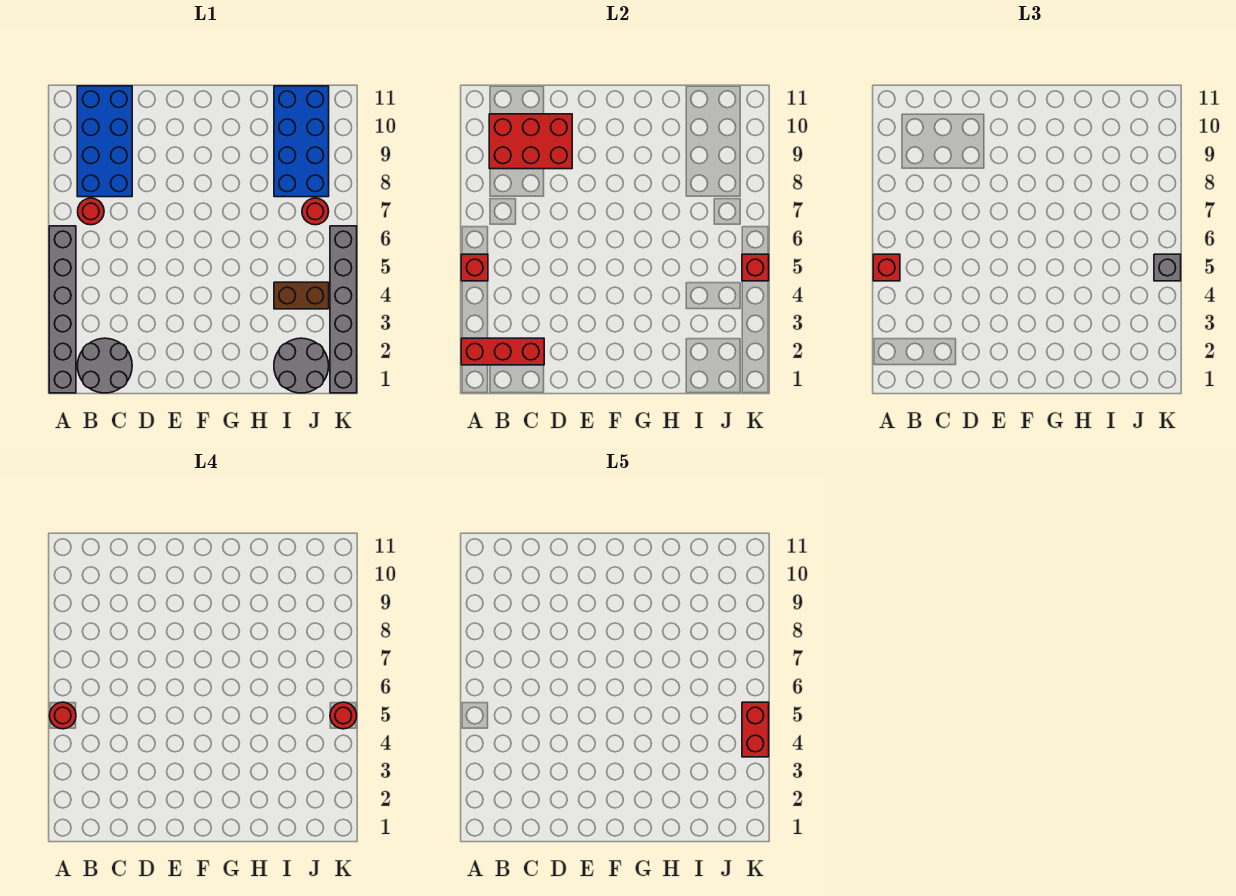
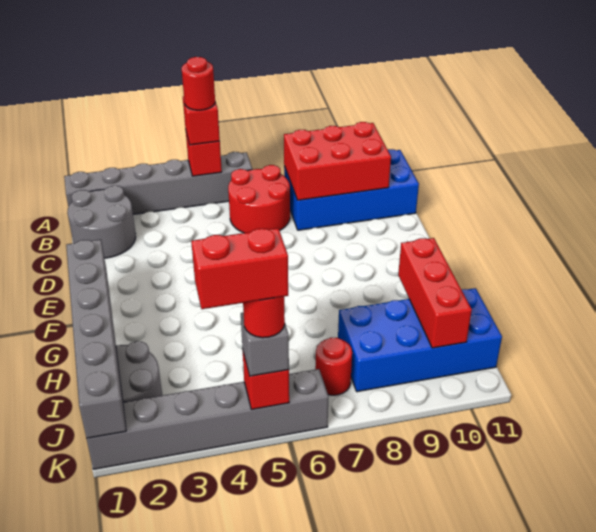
red brick A2:C2 level 2 -> red brick H10:J10 level 2
red round brick B7 level 1 -> red round brick B6:C7 level 1
red brick B9:D10 level 2 -> red brick B8:C10 level 2
none -> grey brick F1:K1 level 2
brown brick I4:J4 level 1 -> none

